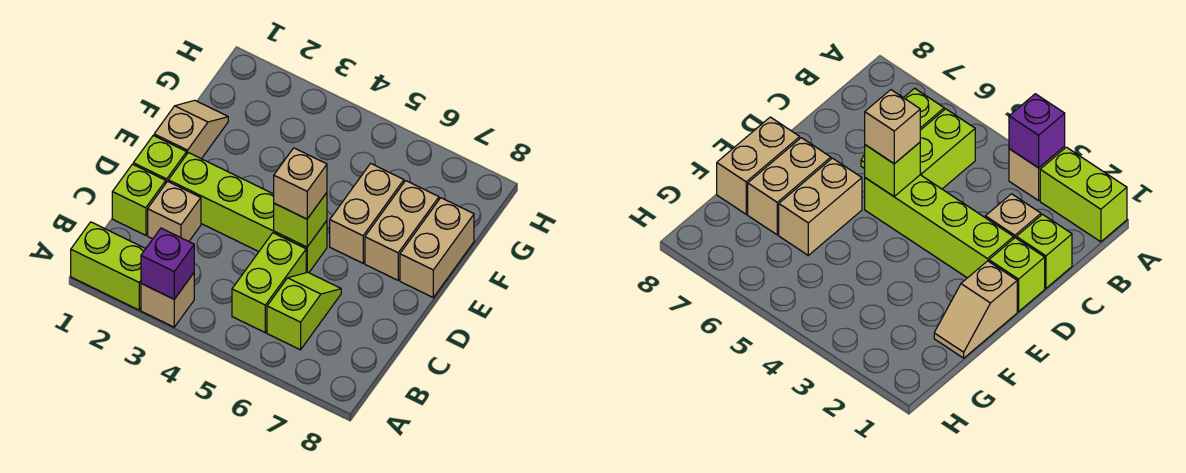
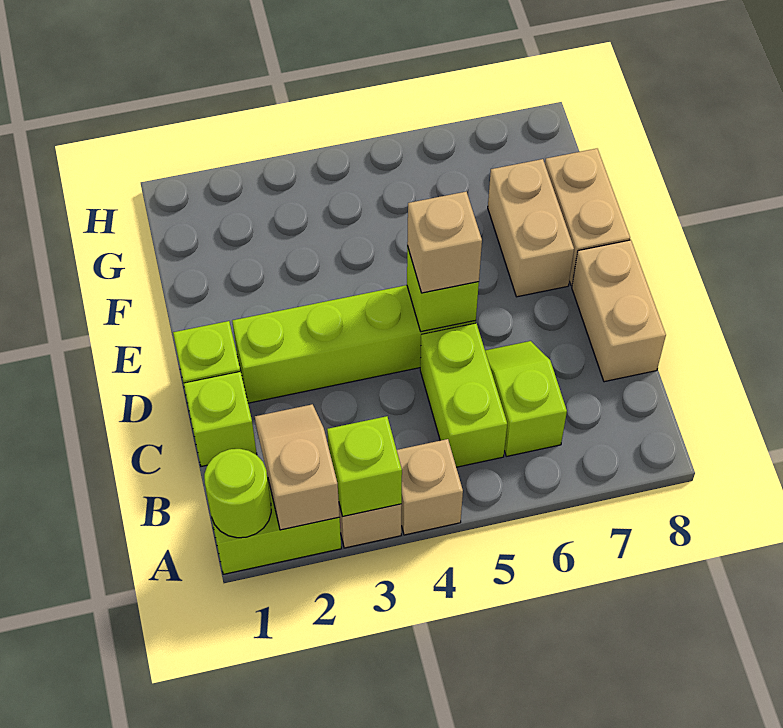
none -> lime round brick A1 level 2
purple brick A3 level 2 -> lime brick A3 level 2
tan brick C2 level 1 -> tan brick A4 level 1
tan slope E1:F1 level 1 top E -> tan slope A2:B2 level 2 top A
tan brick E6:F6 level 1 -> tan brick C8:D8 level 1

